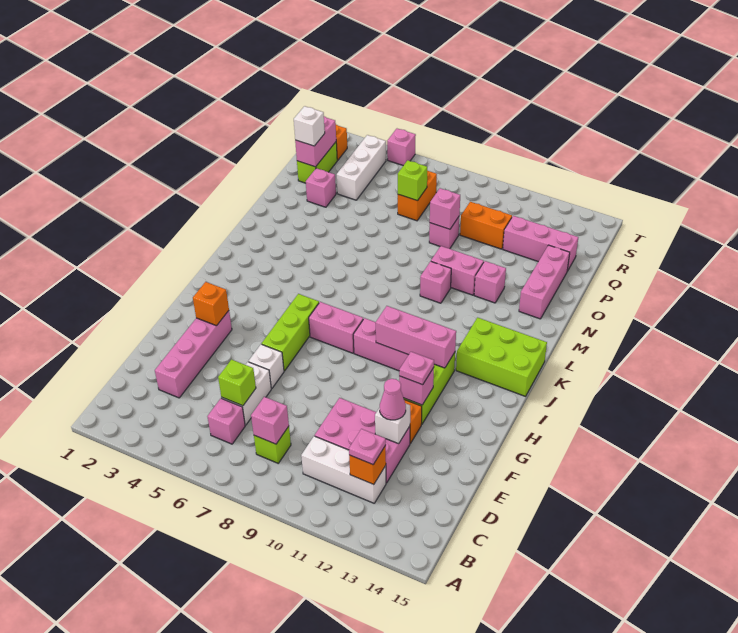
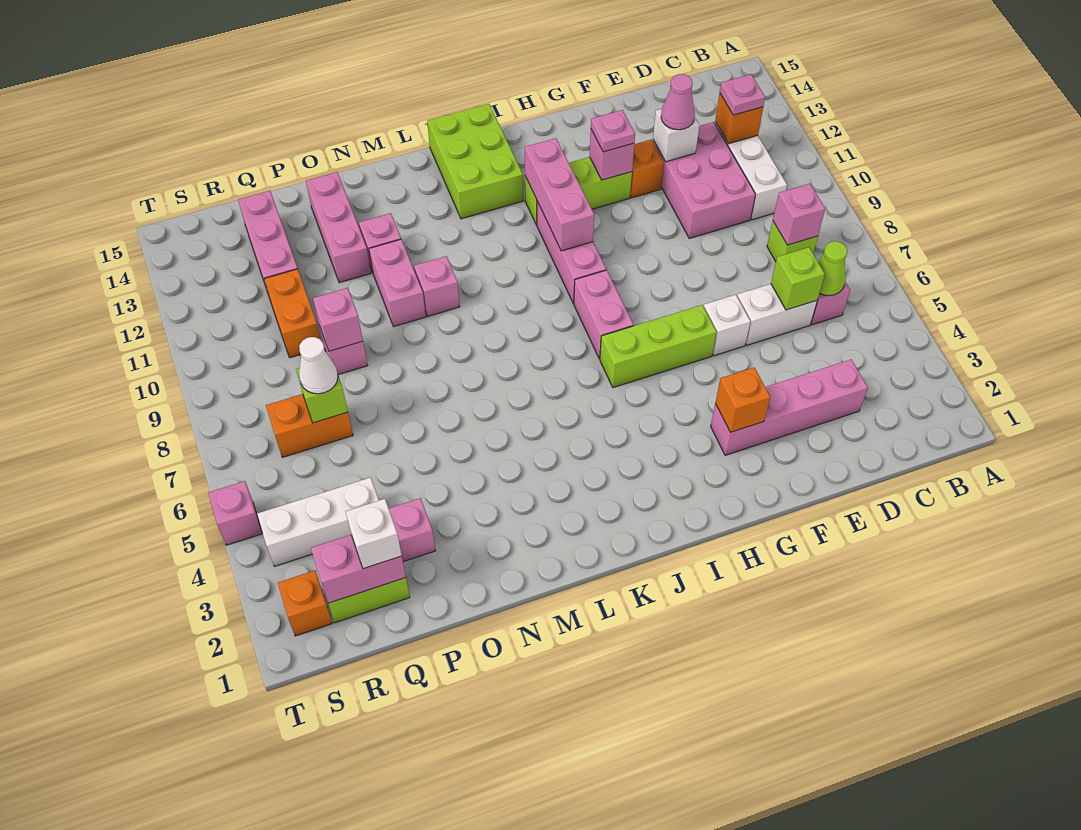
none -> lime cone C6 level 2
pink brick N14:P14 level 1 -> pink brick O12:O14 level 1
none -> white cone Q7 level 3

